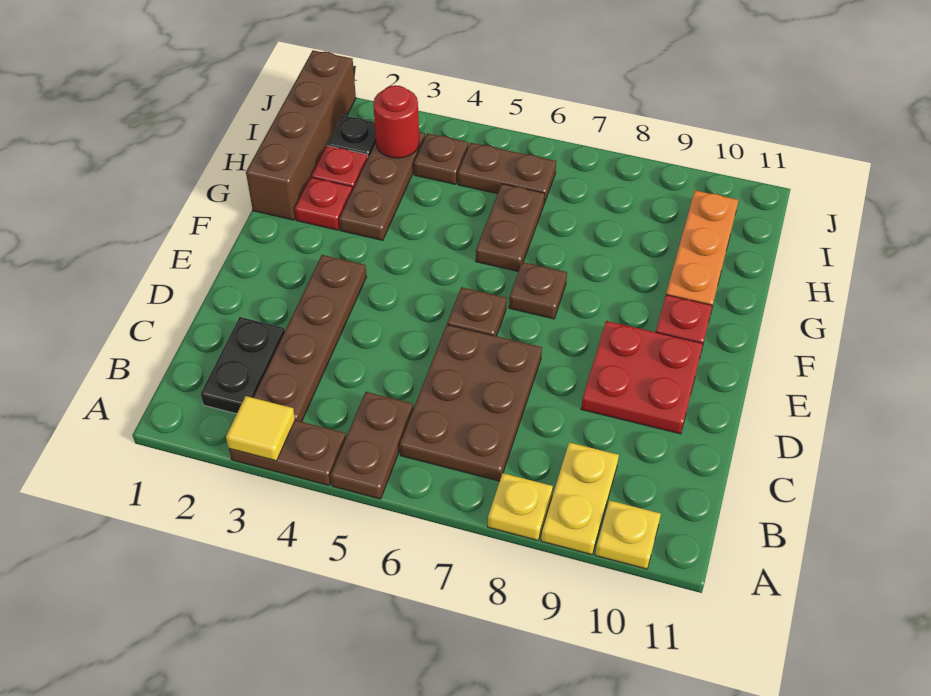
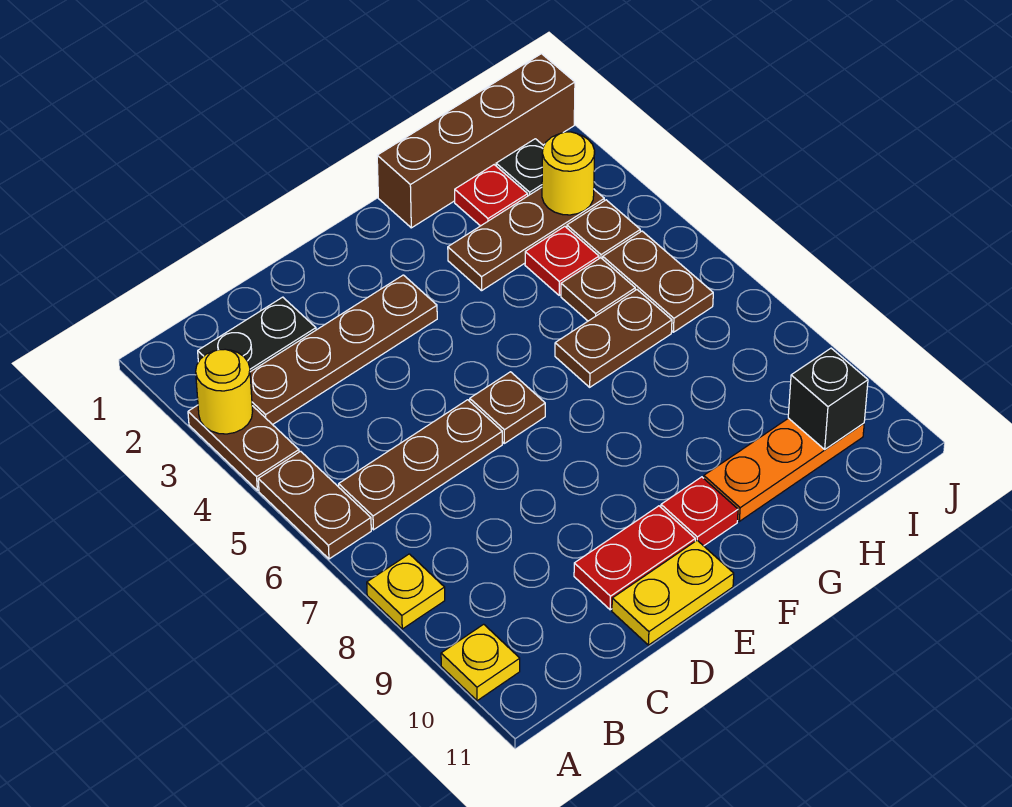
yellow tile A3 level 2 -> yellow round brick A3 level 2
brown plate A5:B5 level 1 -> brown plate A5:A6 level 1
yellow plate A9:B9 level 1 -> yellow plate D11:E11 level 1
brown plate B6:D7 level 1 -> brown plate B6:D6 level 1
red plate D9:E10 level 1 -> red plate D10:E10 level 1
brown plate F7 level 1 -> brown plate H5 level 1
red plate G2 level 1 -> red plate H4 level 1
red round brick I3 level 2 -> yellow round brick I3 level 2
none -> black brick I10 level 2

